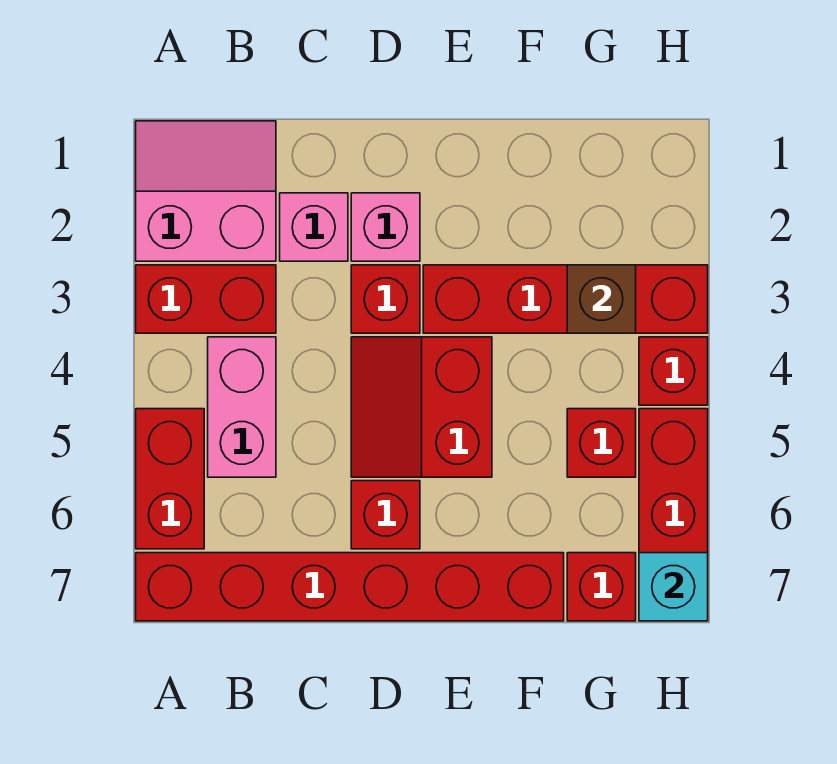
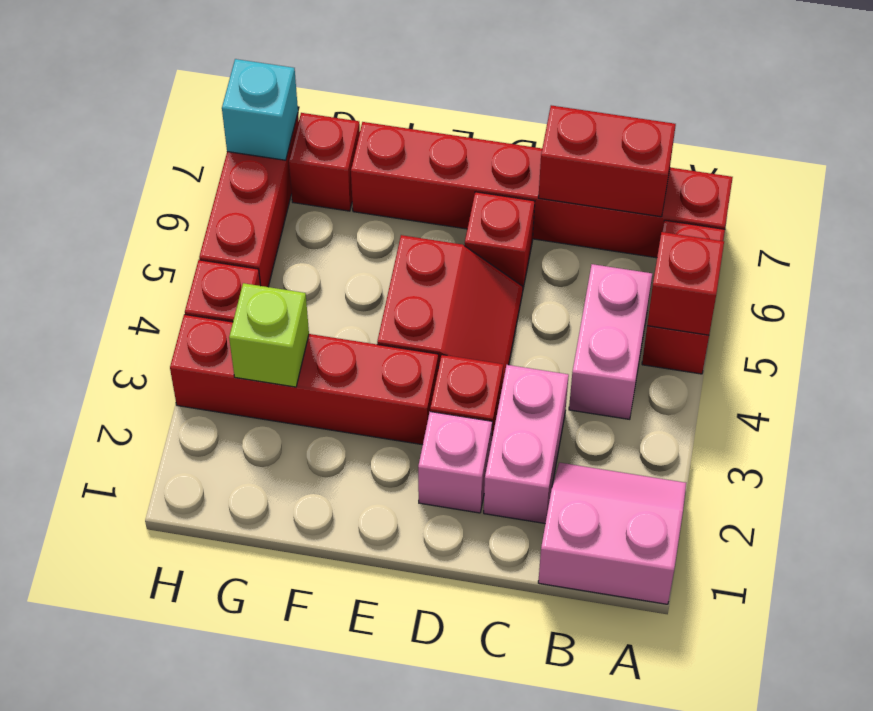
pink slope A1:B2 level 1 top 2 -> pink slope A1:B2 level 1 top 1
red brick A3:B3 level 1 -> red brick B7:C7 level 2
pink brick C2 level 1 -> pink brick C2:C3 level 1
brown brick G3 level 2 -> lime brick G3 level 2
red brick G5 level 1 -> red brick A5 level 2

